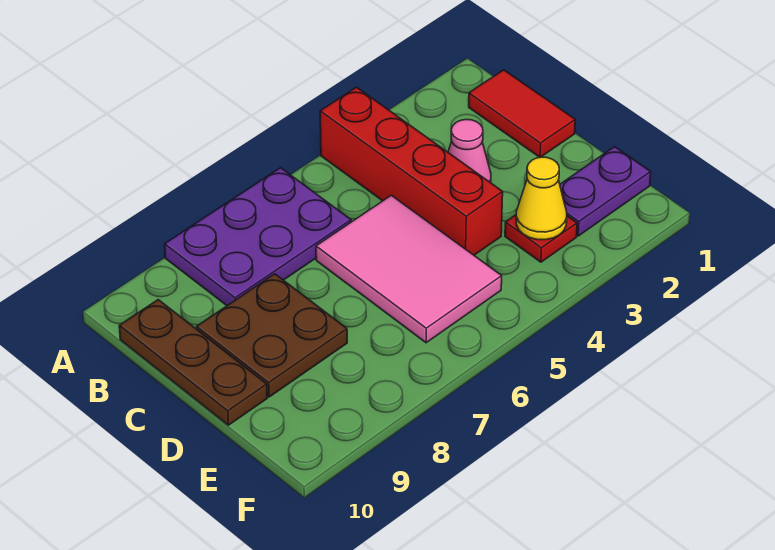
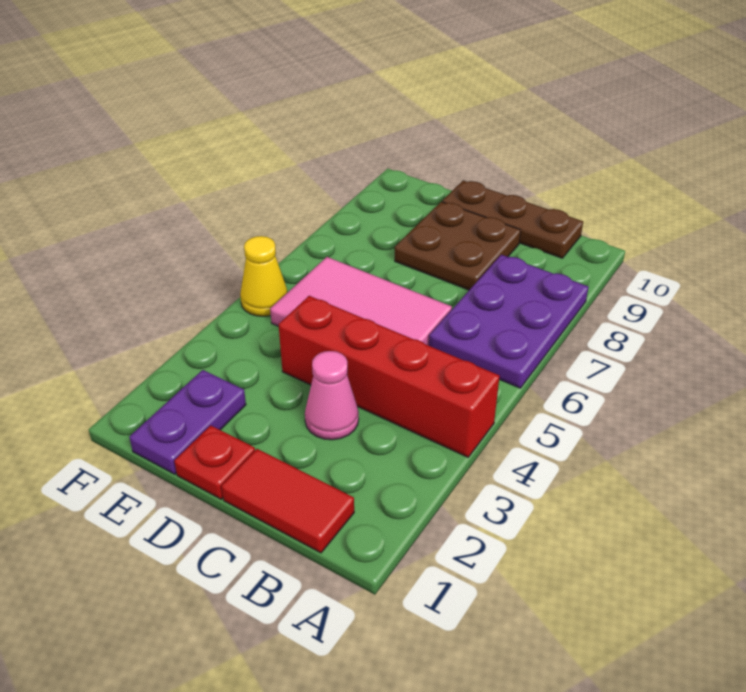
red plate E3 level 1 -> red plate D1 level 1
yellow cone E3 level 2 -> yellow cone F5 level 1

